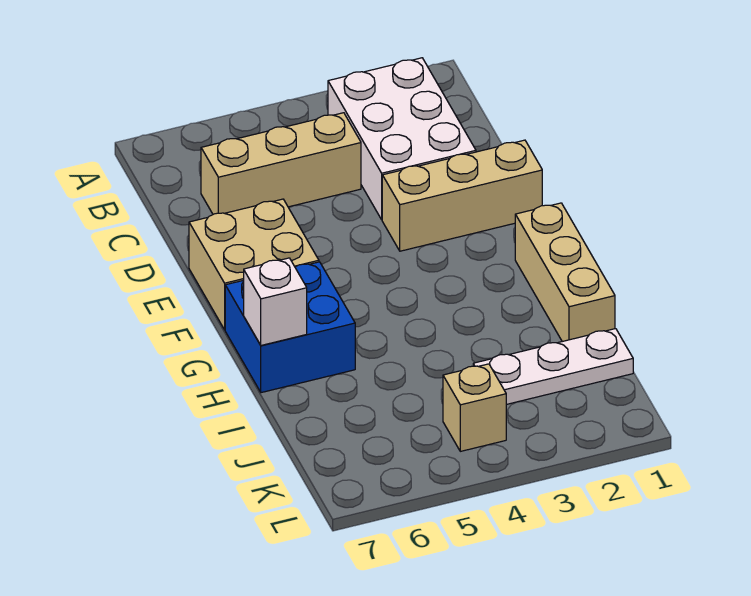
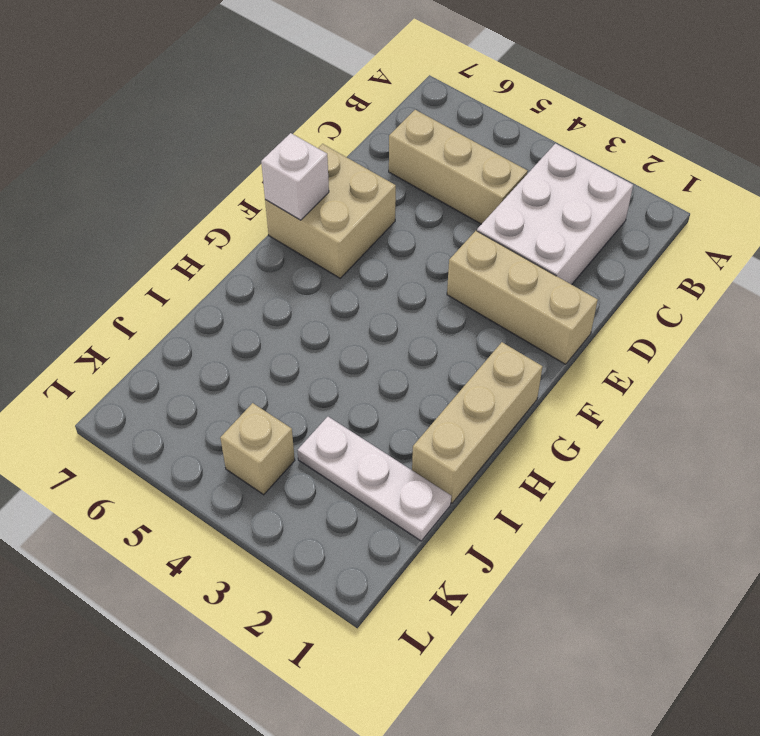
blue brick G6:H7 level 1 -> none
white brick H7 level 2 -> white brick F7 level 2

